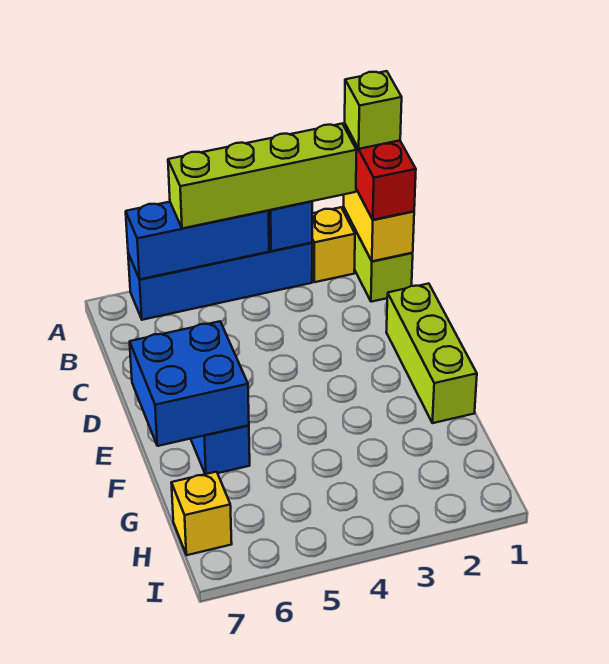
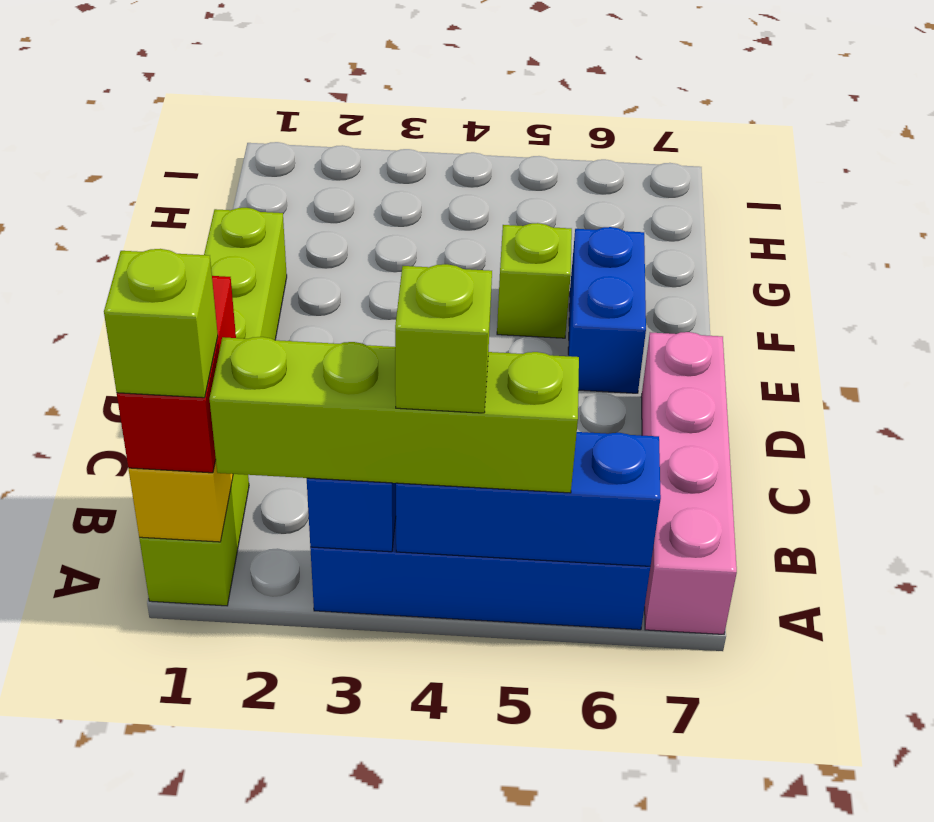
yellow brick A2 level 1 -> none
none -> lime brick A4 level 4
none -> pink brick A7:D7 level 1
blue brick E6:F7 level 2 -> none
none -> lime brick F5 level 1
yellow brick H7 level 1 -> none

